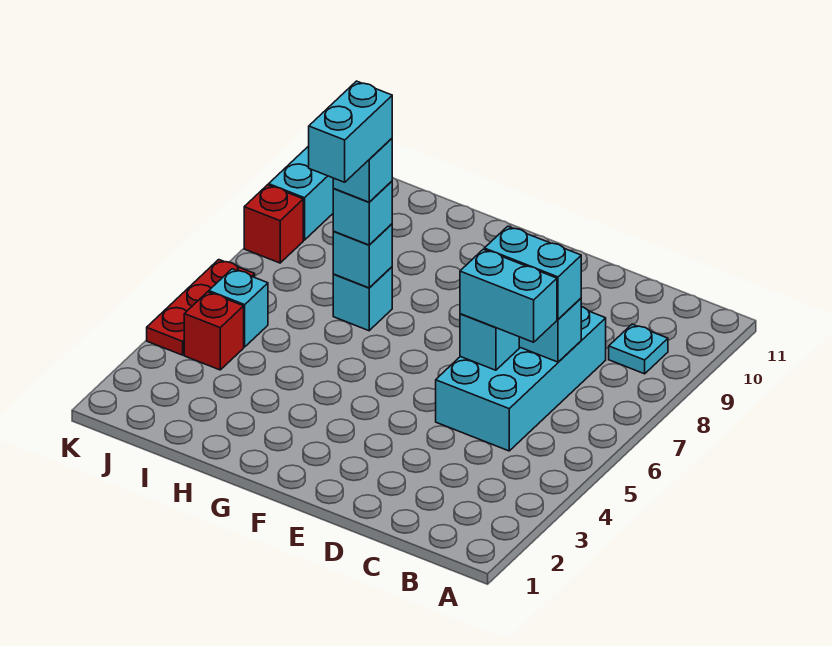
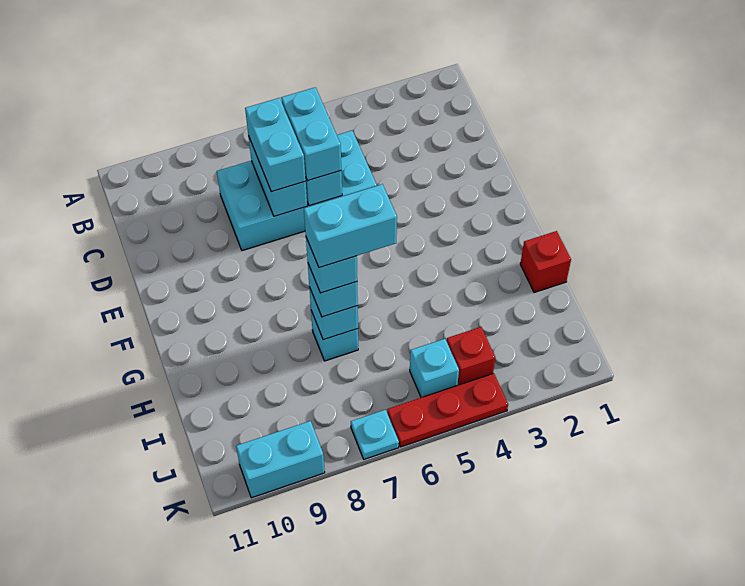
cyan plate B9 level 1 -> cyan plate K7 level 1
red brick K8 level 1 -> red brick H1 level 1

